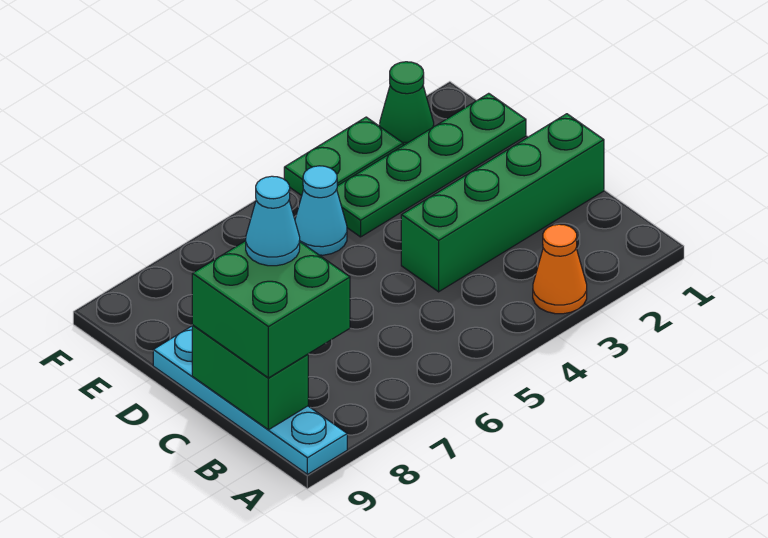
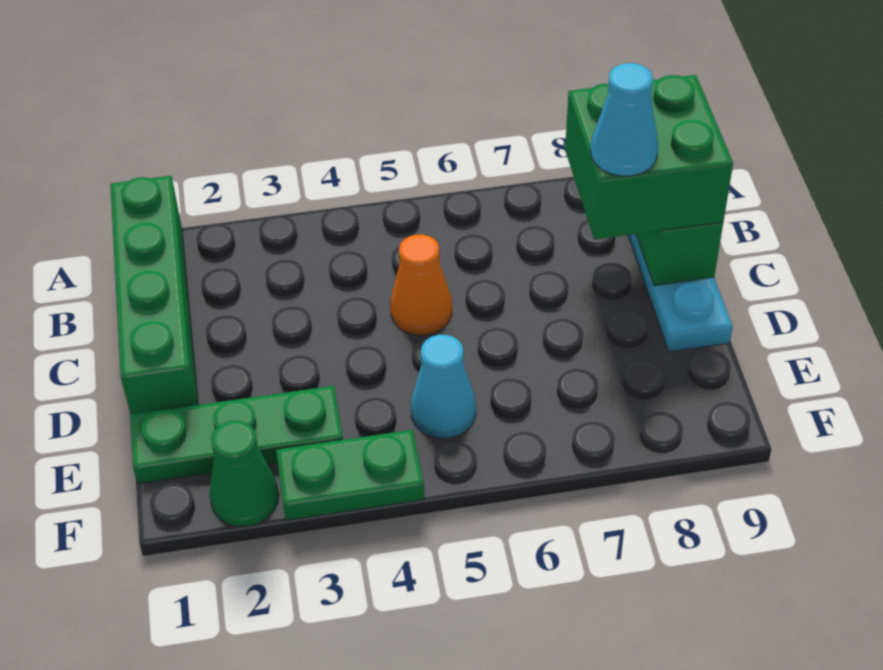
orange cone A3 level 1 -> orange cone C5 level 1
green brick C1:C4 level 1 -> green brick A1:D1 level 1
green plate E1:E4 level 1 -> green plate E1:E3 level 1

